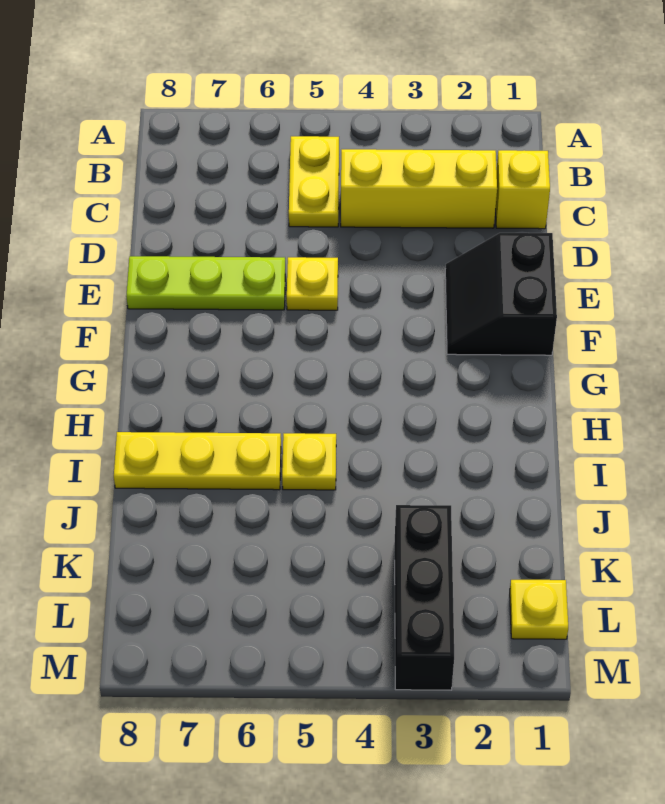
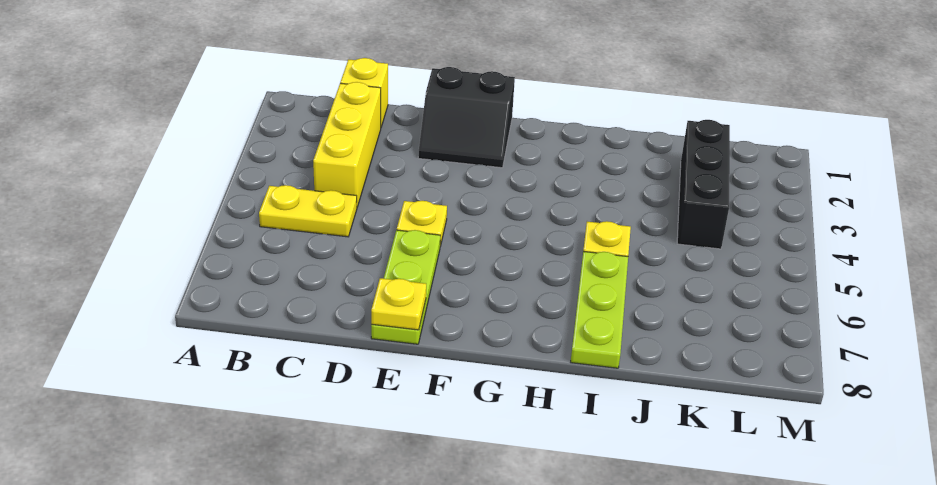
yellow plate I6:I8 level 1 -> lime plate I6:I8 level 1
black brick K3:M3 level 1 -> black brick K2:K4 level 1
yellow plate L1 level 1 -> yellow plate E8 level 2

